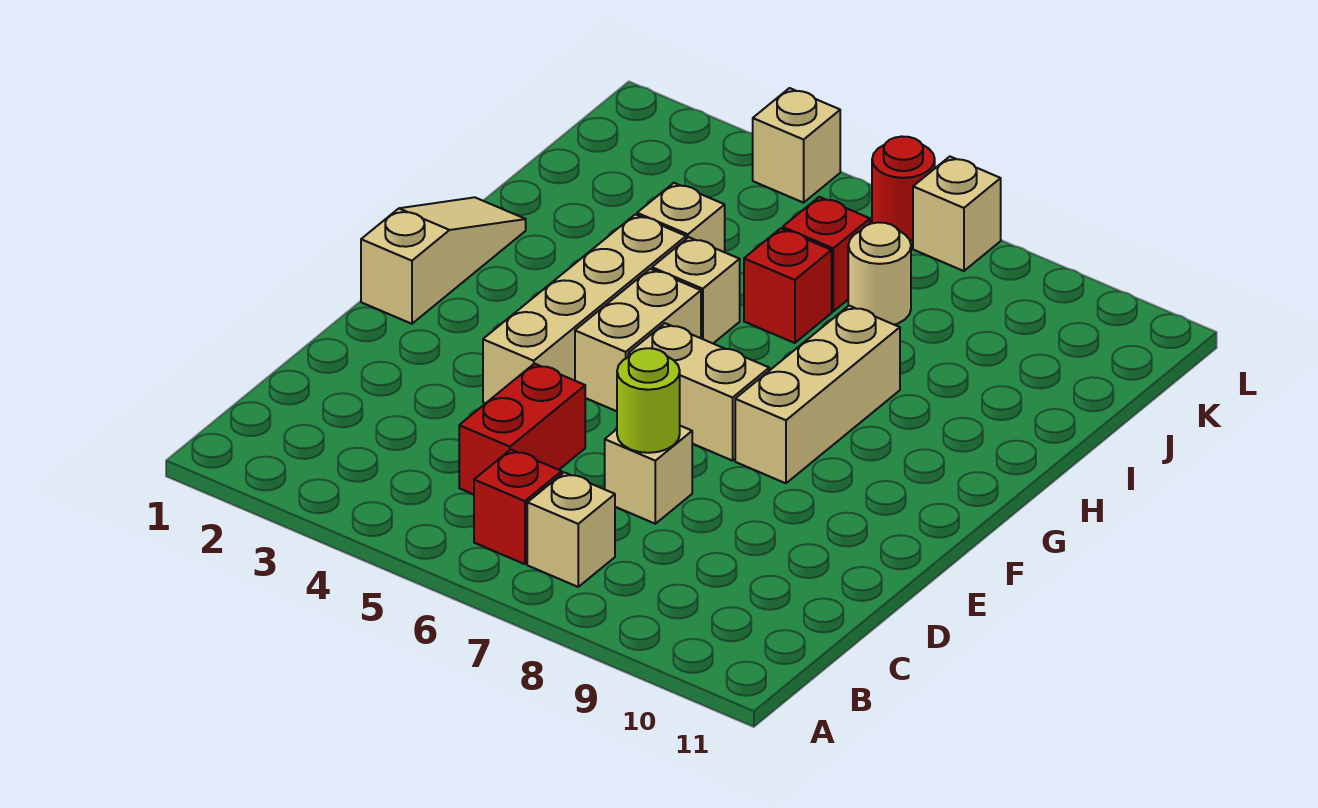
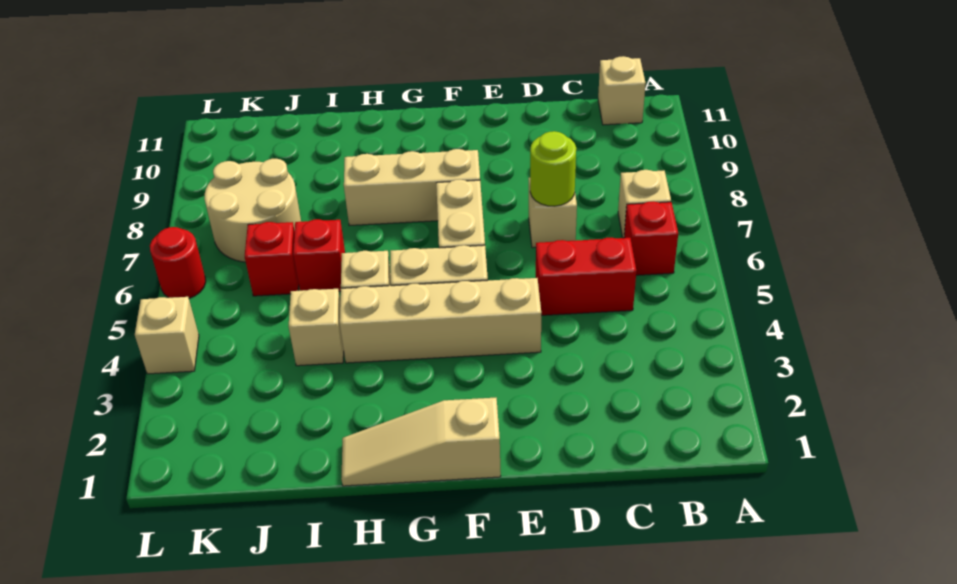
tan round brick J7 level 1 -> tan round brick J7:K8 level 1
tan brick L7 level 1 -> tan brick B11 level 1

